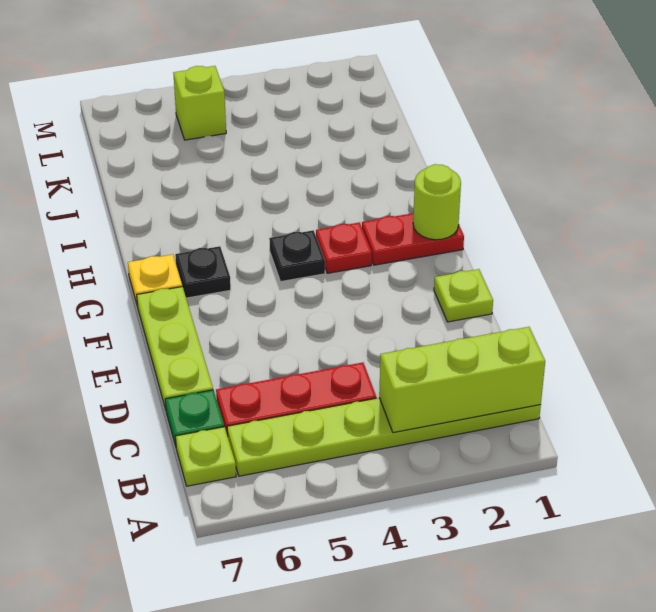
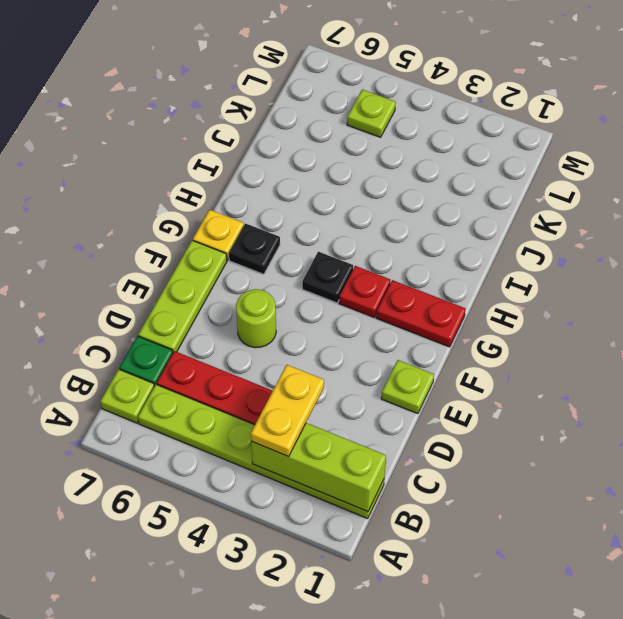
none -> yellow plate B3:C3 level 3
lime round brick G1 level 2 -> lime round brick E5 level 1
lime brick L5 level 1 -> lime plate L5 level 1

